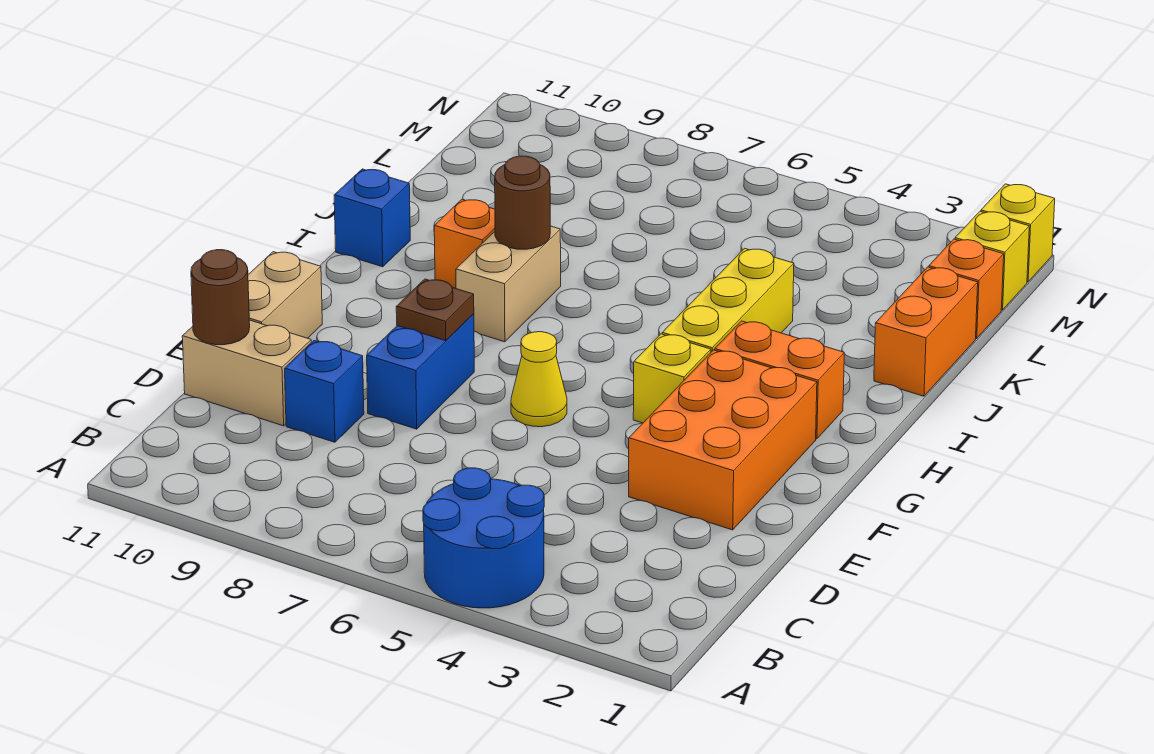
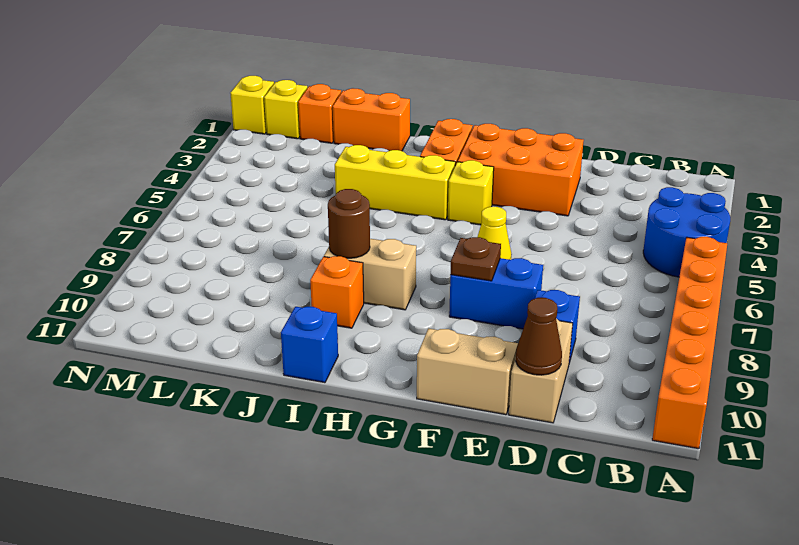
none -> orange brick A6:A11 level 1
brown round brick D11 level 2 -> brown cone D11 level 2

